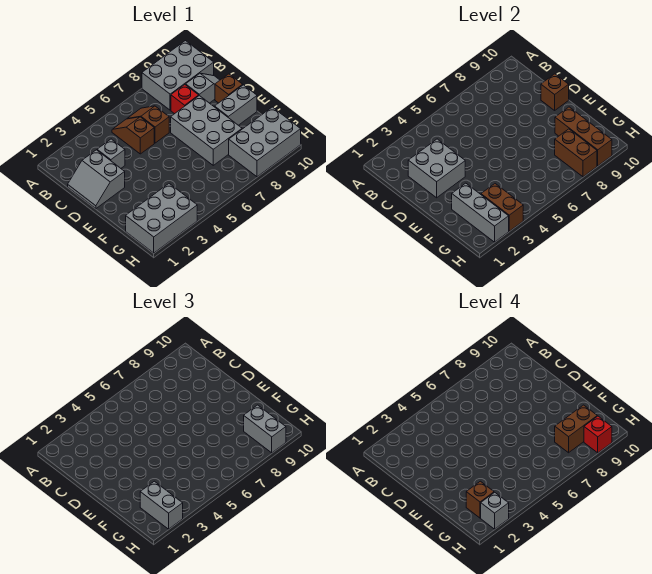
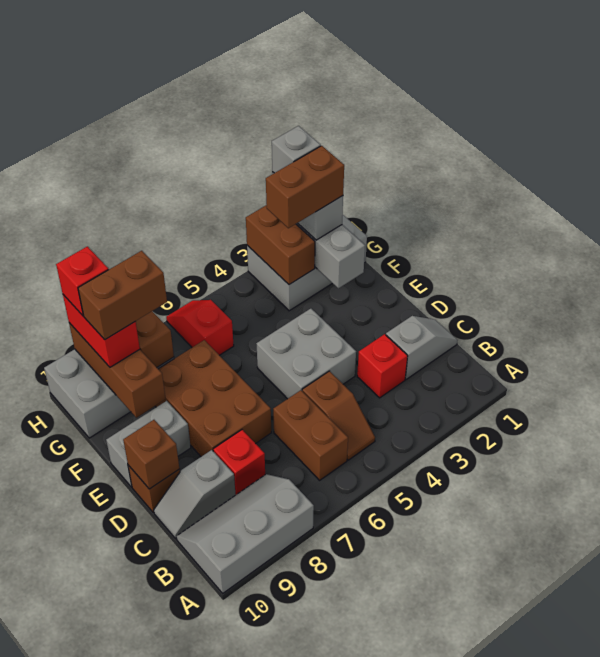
grey brick A8:B10 level 1 -> grey slope A8:B10 level 1 top A
brown slope B6:C6 level 1 top C -> brown brick B6:C6 level 1
grey slope C1:D2 level 1 top 2 -> grey slope C1:C2 level 1 top 2
grey brick C2:D3 level 2 -> grey brick D4:E5 level 1
grey brick C3 level 1 -> red brick C3 level 1
grey brick D7:F8 level 1 -> brown brick D7:F8 level 1
brown brick G2 level 4 -> brown brick G2:G3 level 4
none -> red slope G6:H6 level 1 top G
grey brick G9:H9 level 3 -> red brick G9:H9 level 3

